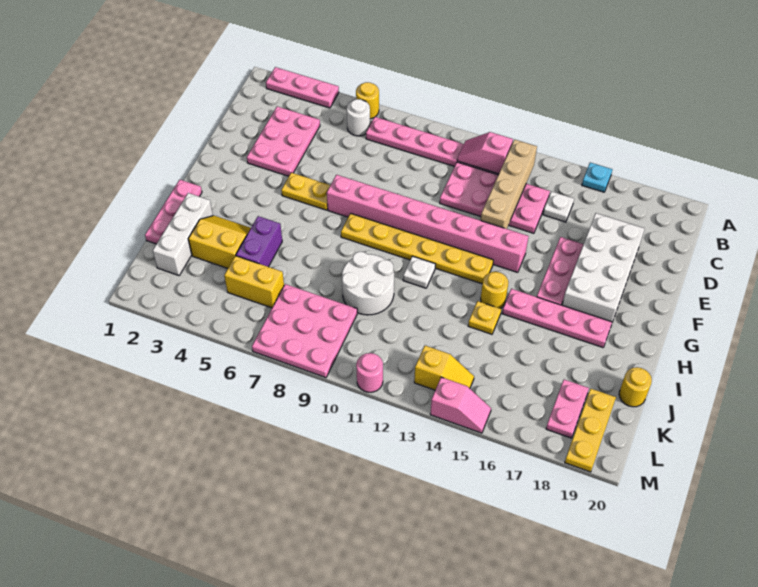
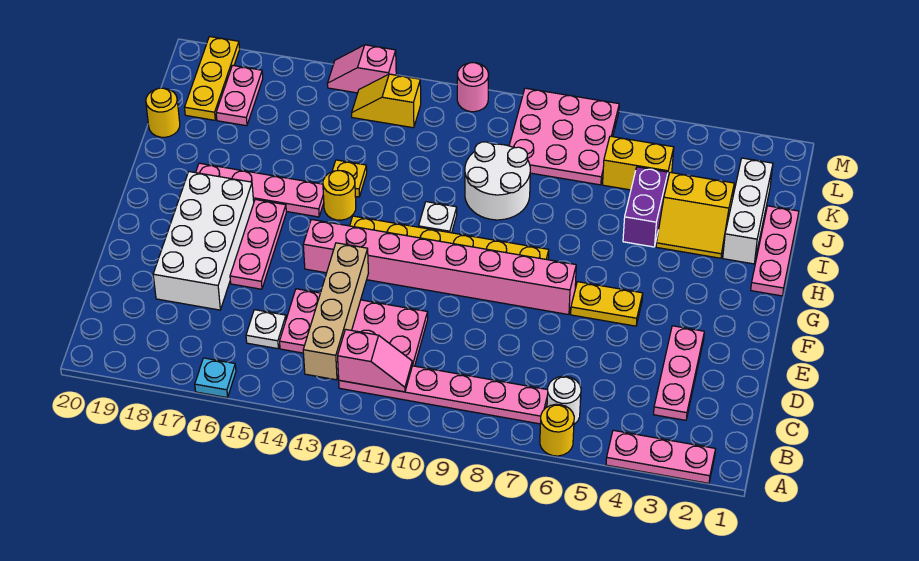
pink plate C3:E4 level 1 -> pink plate C3:E3 level 1

